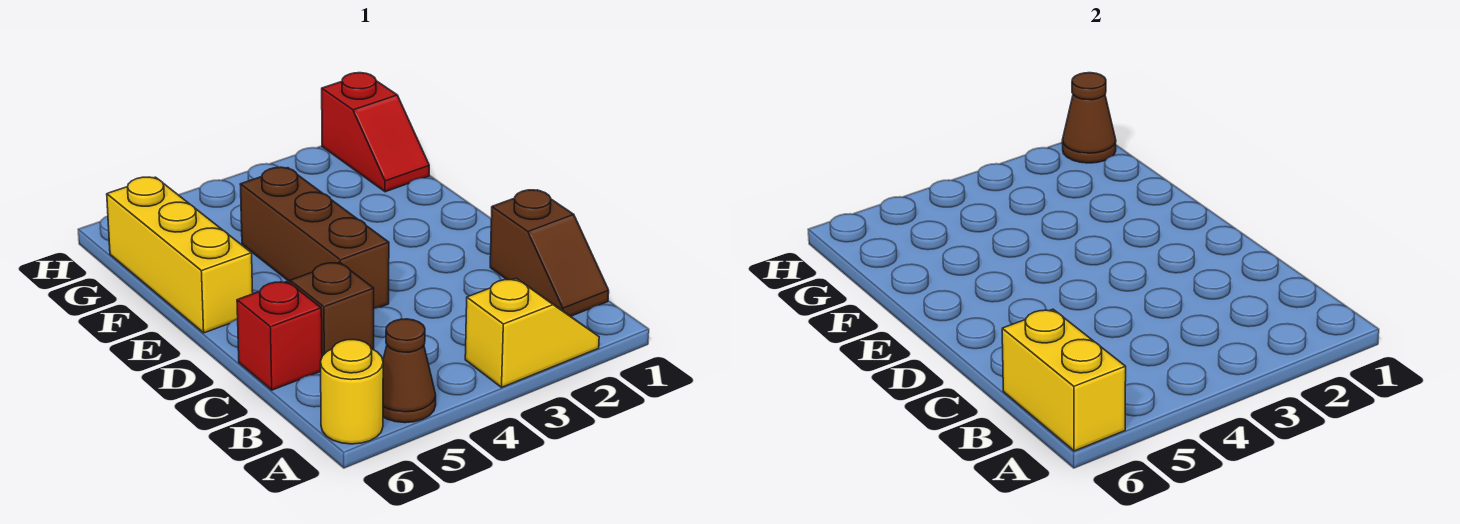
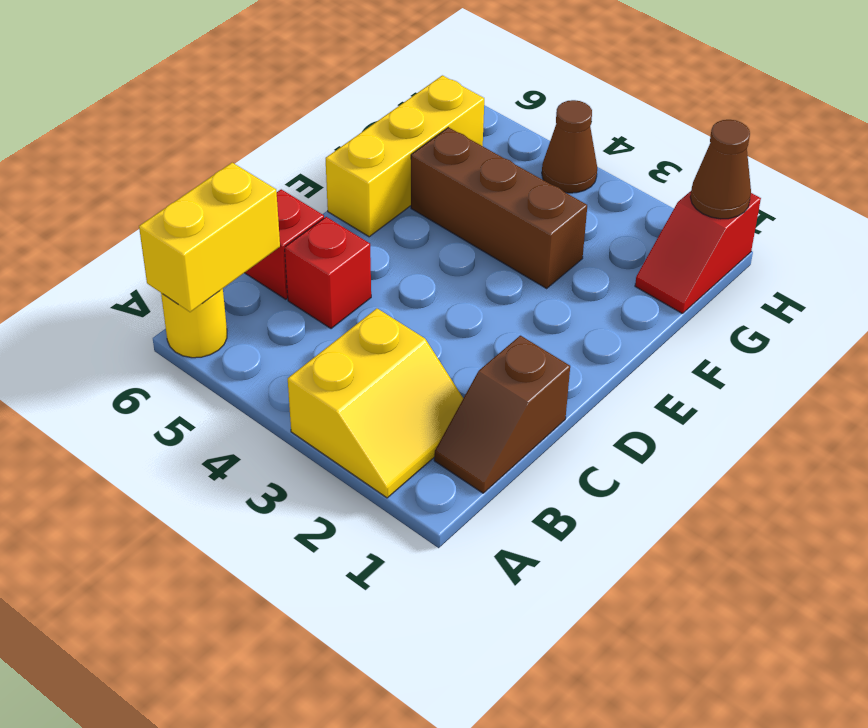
yellow slope A2:A3 level 1 top 3 -> yellow slope A2:B3 level 1 top 3
brown cone A5 level 1 -> brown cone H4 level 1
brown brick C5 level 1 -> red brick C5 level 1
brown brick D4:F4 level 1 -> brown brick F3:F5 level 1

